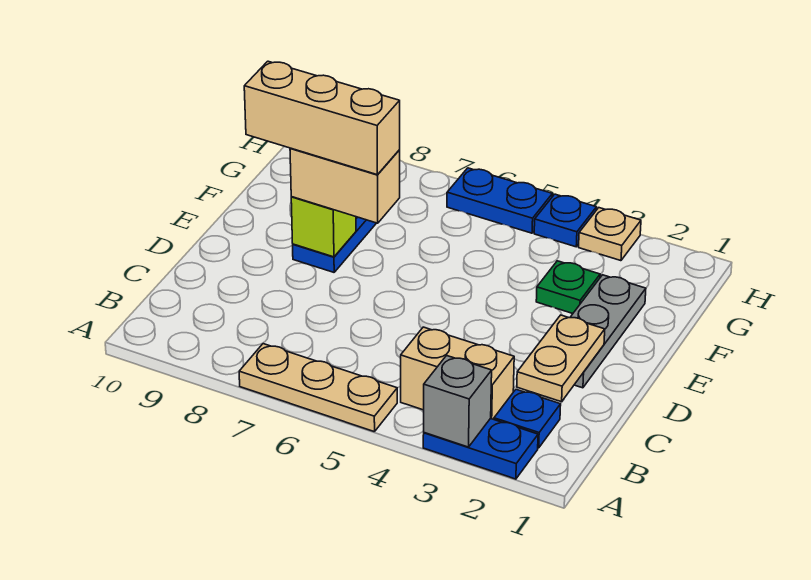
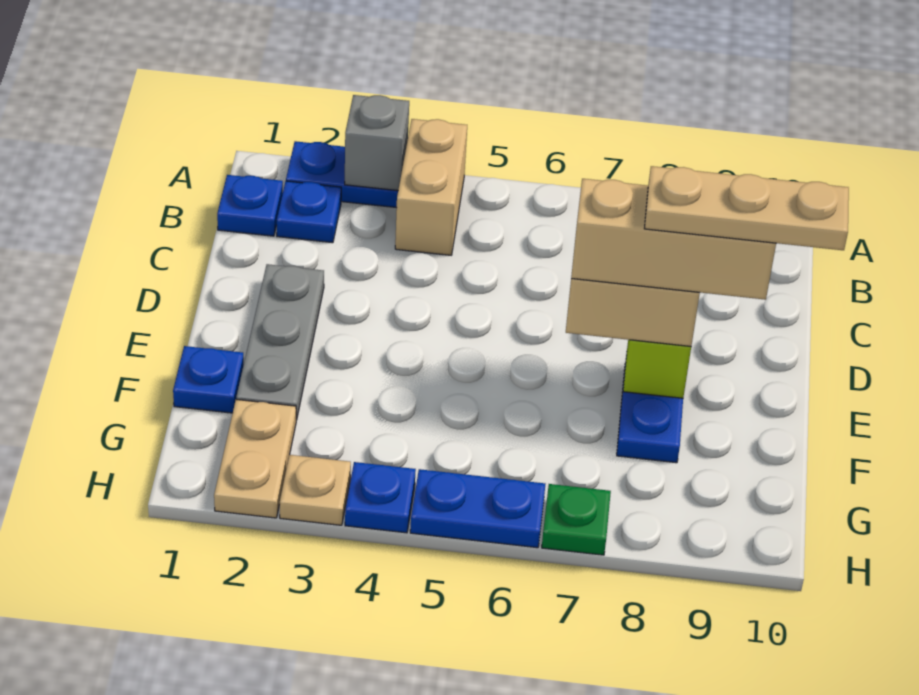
tan plate A5:A7 level 1 -> tan plate E8:E10 level 5
none -> blue plate B1 level 1
tan brick B3:B4 level 1 -> tan brick A4:B4 level 1
tan plate C2:D2 level 2 -> tan plate G2:H2 level 1
none -> blue plate F1 level 1
green plate F3 level 1 -> green plate H7 level 1

